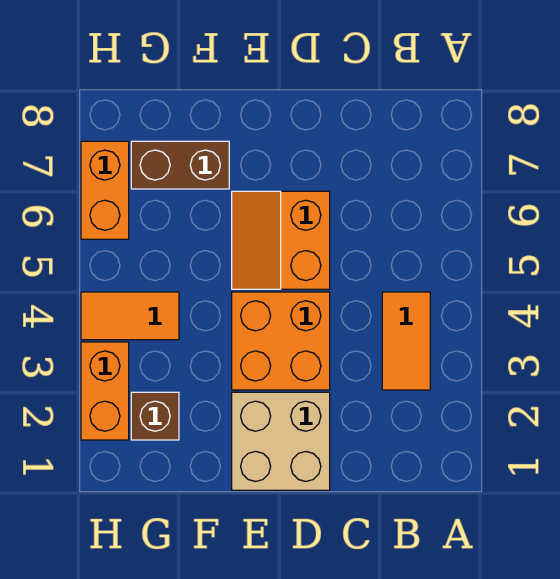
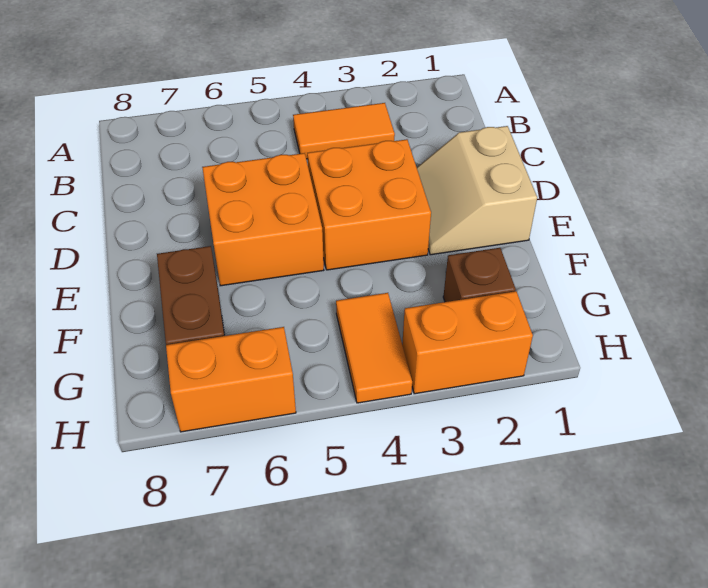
tan brick D1:E2 level 1 -> tan slope D1:E2 level 1 top 1
orange slope D5:E6 level 1 top D -> orange brick D5:E6 level 1

